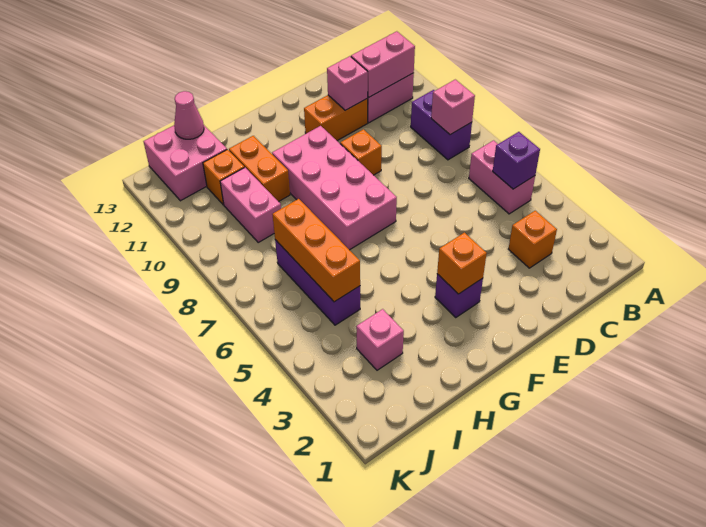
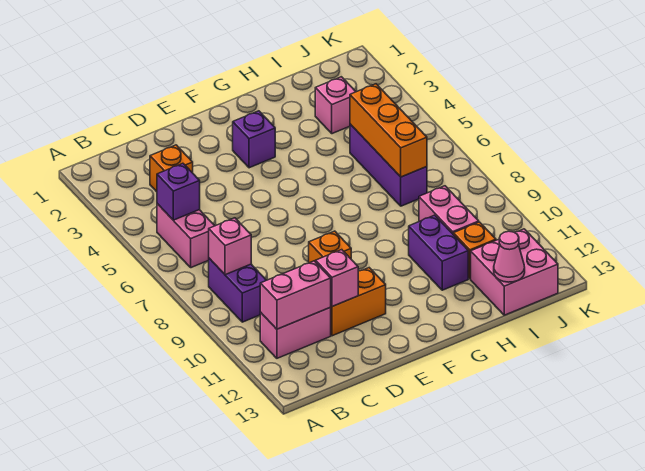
orange brick F3 level 2 -> none
pink brick F7:G10 level 1 -> none
orange brick H10:H11 level 1 -> purple brick H10:H11 level 1

